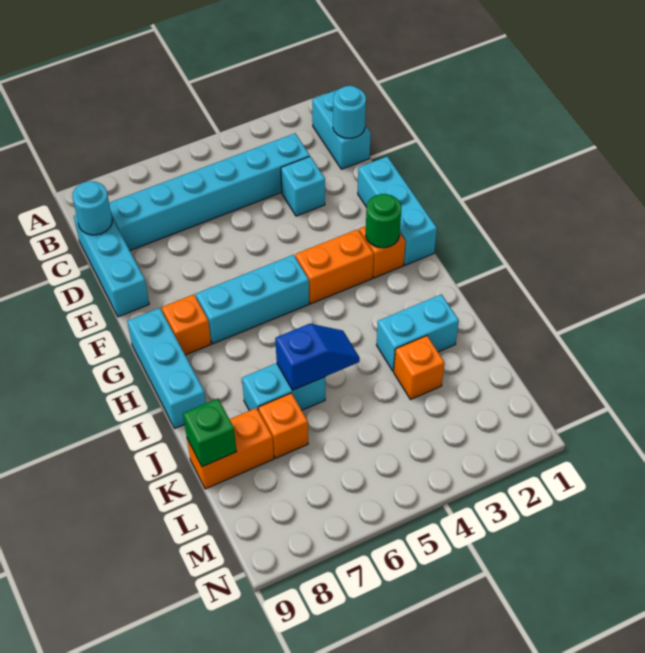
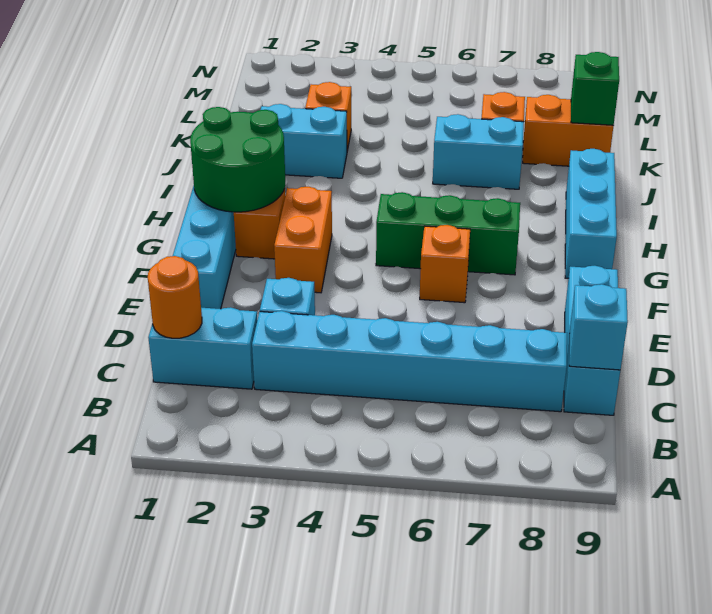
cyan brick B1:C1 level 1 -> cyan brick C1:C2 level 1
cyan round brick C1 level 2 -> orange round brick C1 level 2
cyan round brick C9 level 2 -> cyan brick C9 level 2
green round brick G2 level 2 -> green round brick G1:H2 level 2
orange brick G3:G4 level 1 -> orange brick F3:G3 level 1
cyan brick G5:G7 level 1 -> green brick G5:G7 level 1
orange brick G8 level 1 -> orange brick F6 level 1
blue slope J5:J6 level 2 top 6 -> none

